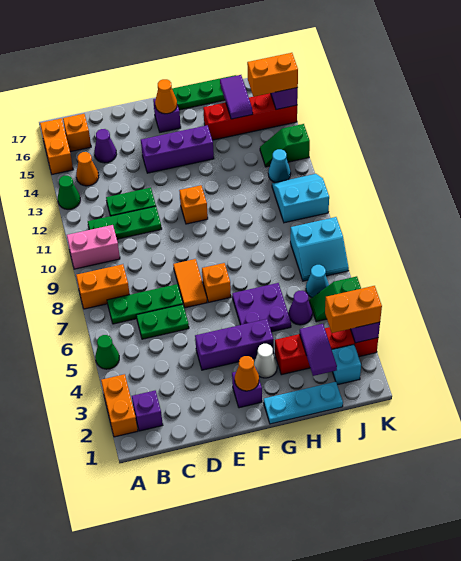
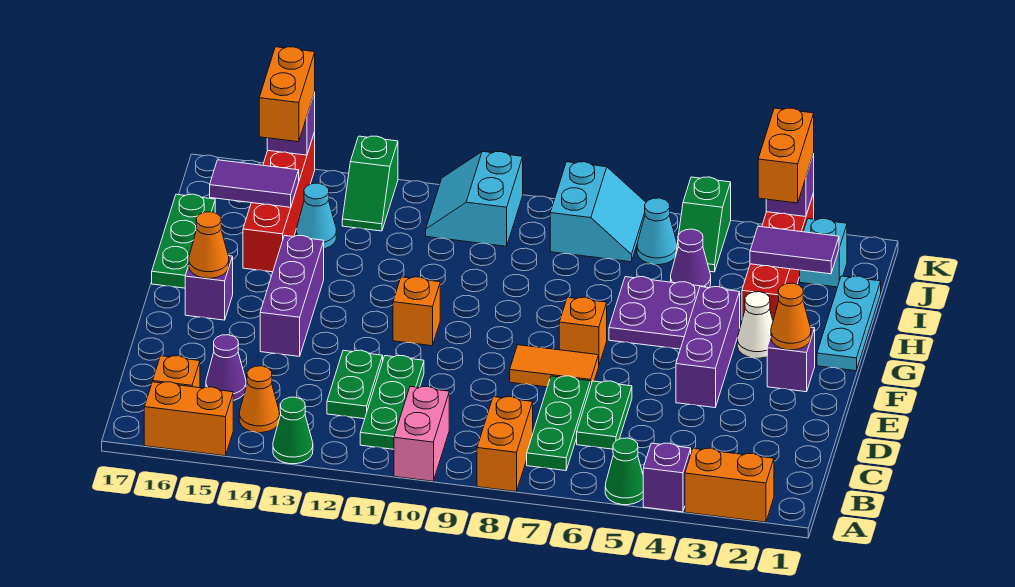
purple brick B2 level 1 -> purple brick A4 level 1
cyan cone J12 level 1 -> cyan cone I14 level 1

